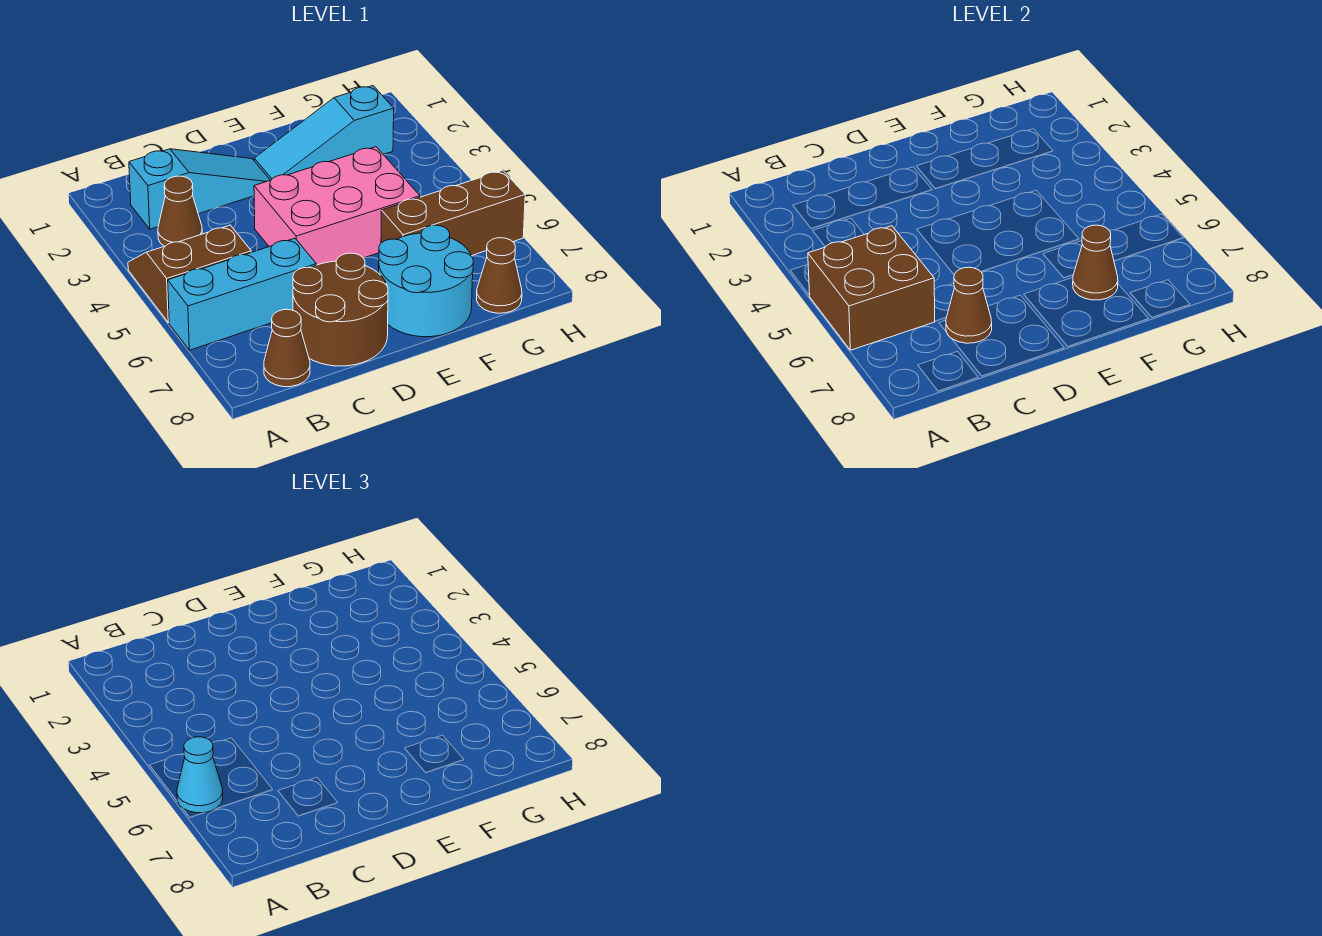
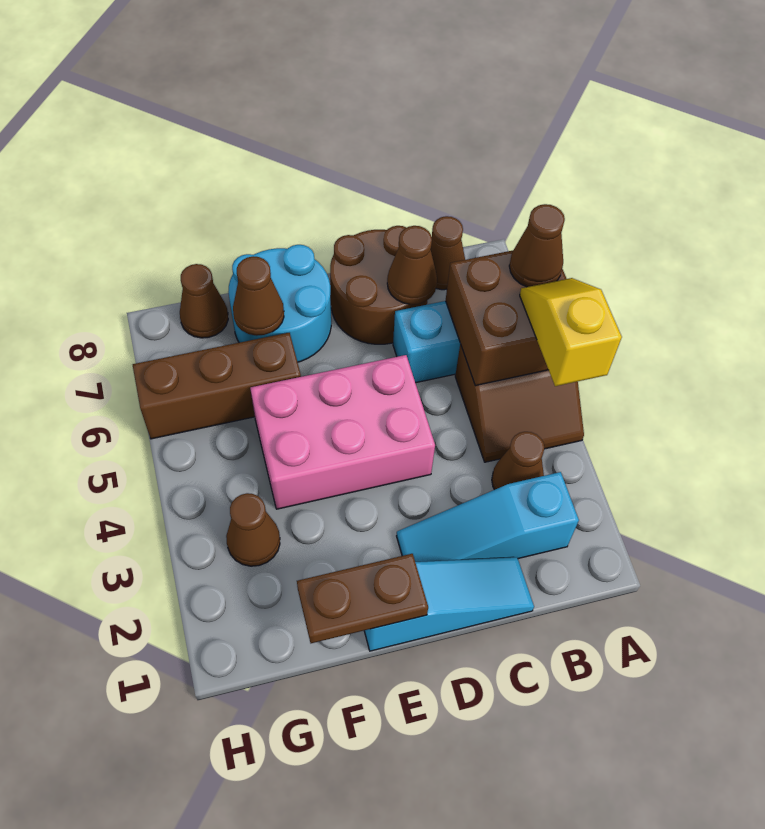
none -> yellow slope A4:A5 level 3 top 4
cyan cone A6 level 3 -> brown cone A6 level 3
none -> brown plate E1:F1 level 2
cyan slope E2:G2 level 1 top G -> cyan slope C1:E1 level 1 top E
none -> brown cone G3 level 1

